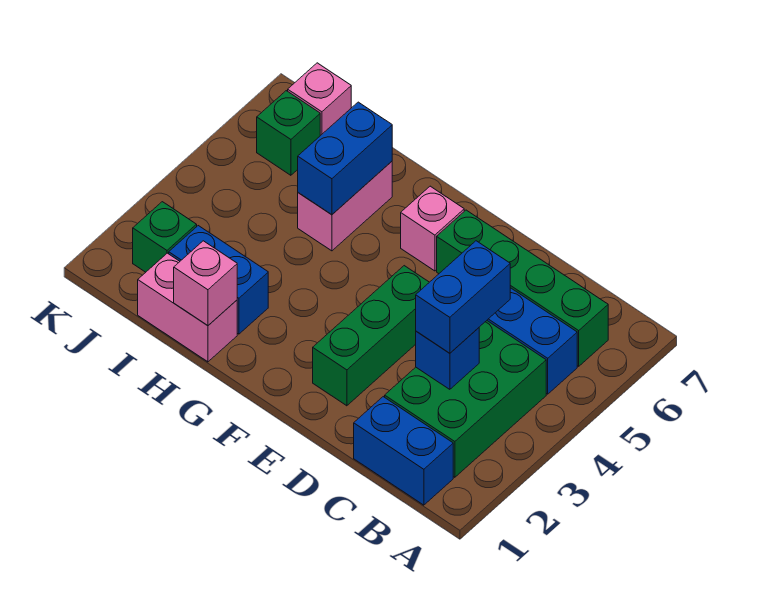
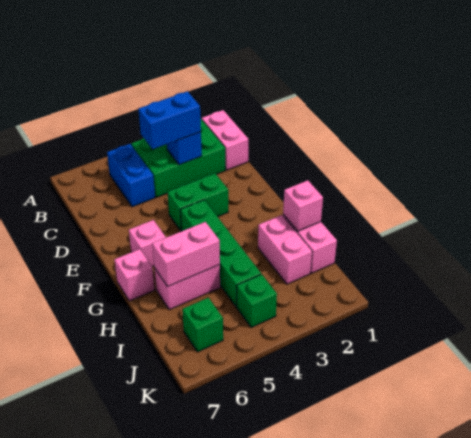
blue brick B1:C1 level 1 -> pink brick B1:C1 level 1
green brick B6:E6 level 1 -> green brick F4:I4 level 1
green brick E2:E4 level 1 -> green brick E3:E4 level 1
blue brick H2:I2 level 1 -> pink brick H2:I2 level 1
blue brick H5:H6 level 2 -> pink brick H5:H6 level 2
green brick J2 level 1 -> green brick J4 level 1
pink brick J7 level 1 -> pink brick G7 level 1

